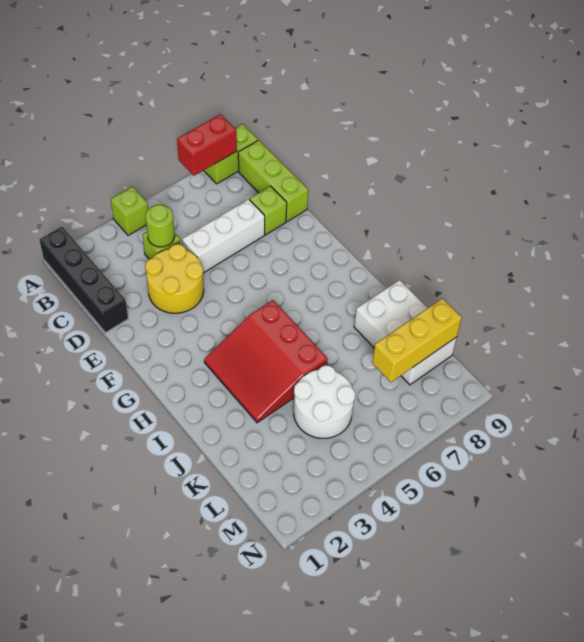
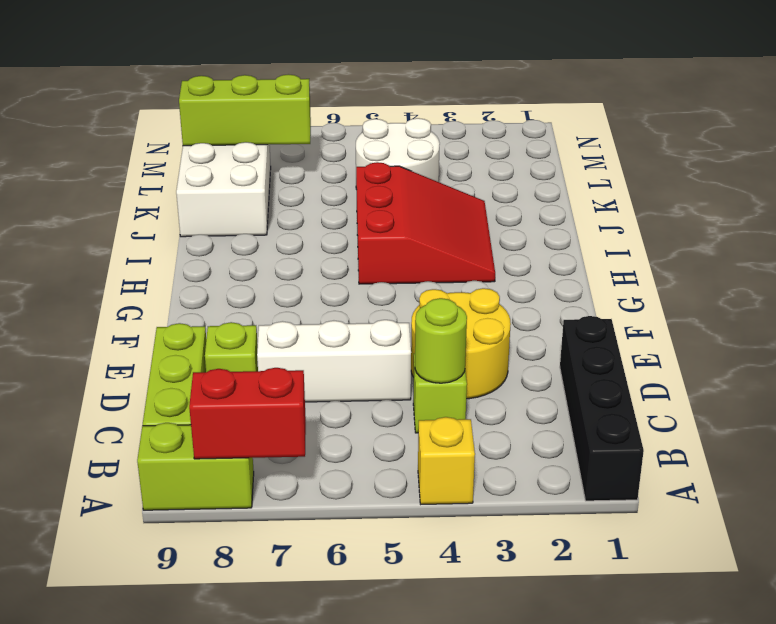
lime brick A4 level 1 -> yellow brick A4 level 1
yellow brick L7:L9 level 2 -> lime brick L7:L9 level 2

